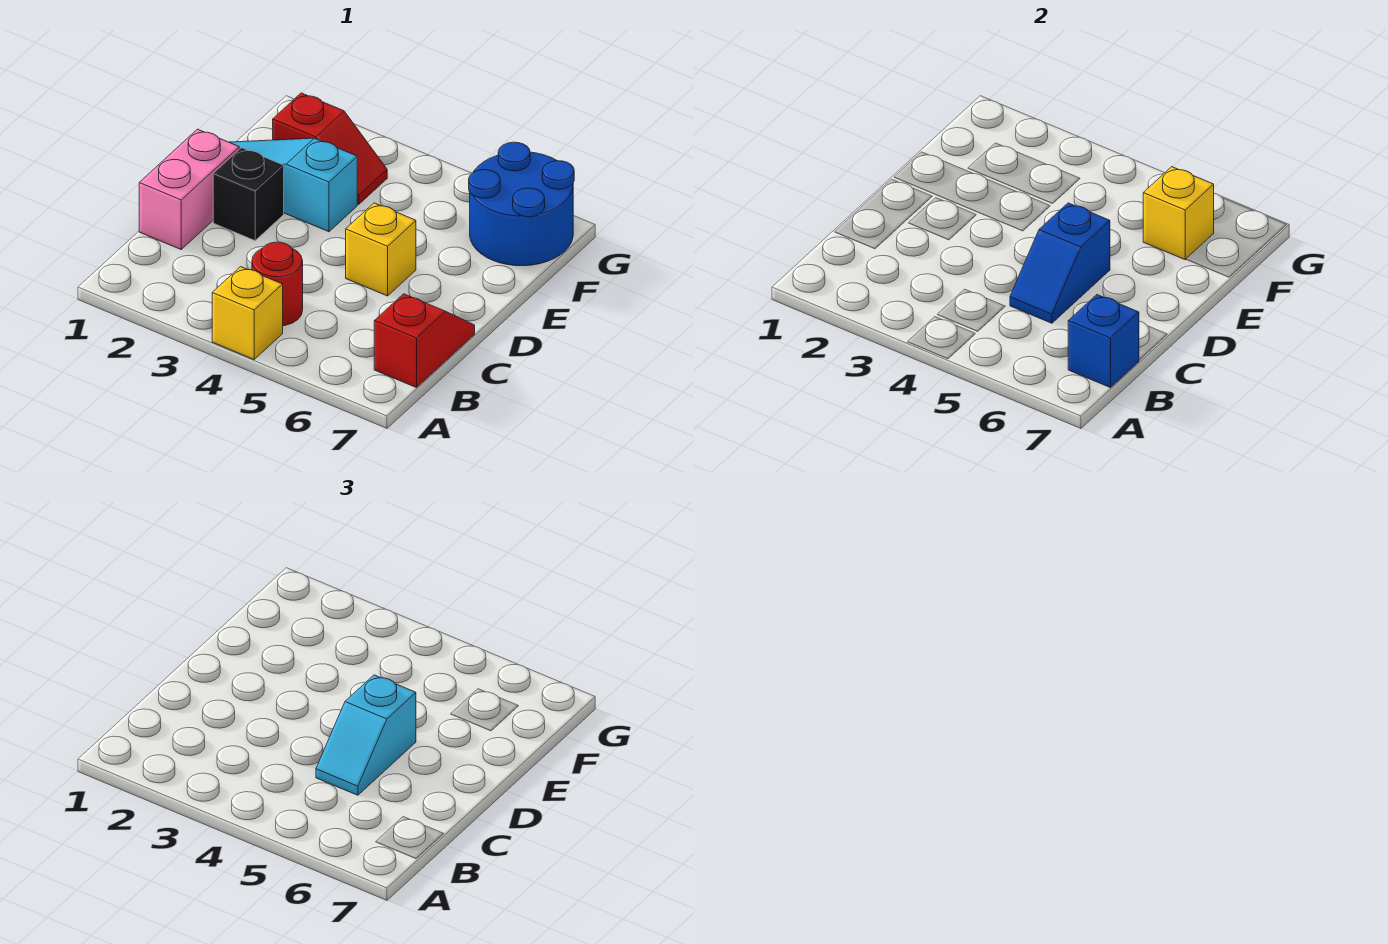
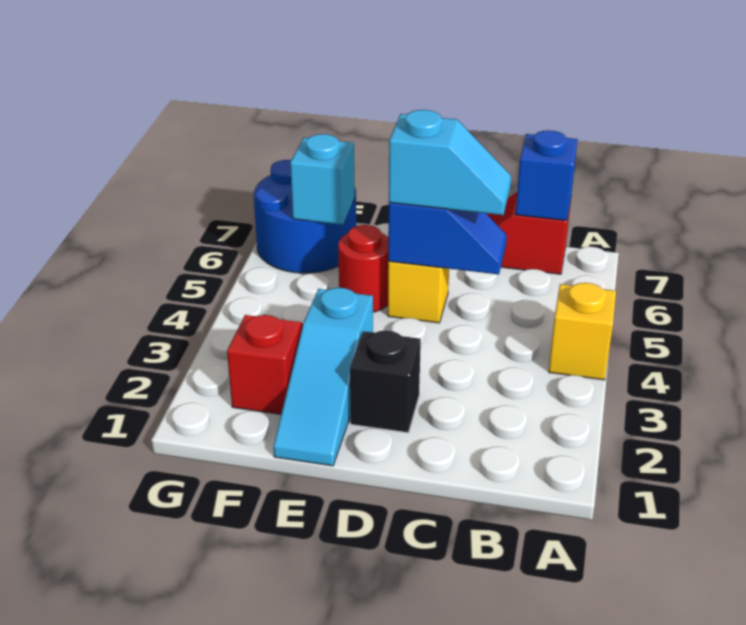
red round brick B4 level 1 -> red round brick E5 level 1
pink brick C1:D1 level 1 -> none
yellow brick F6 level 2 -> cyan brick F6 level 2

